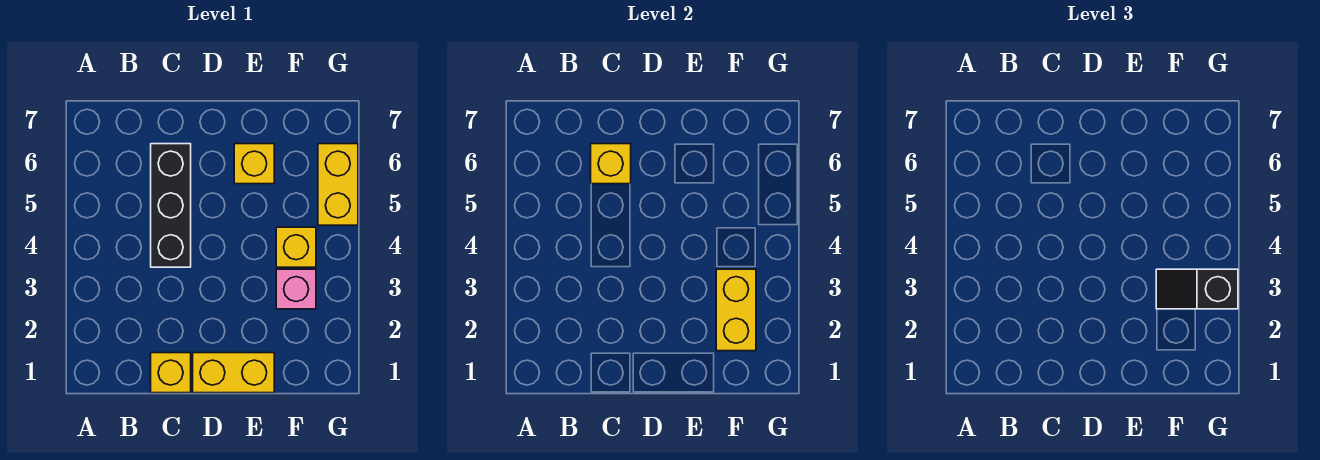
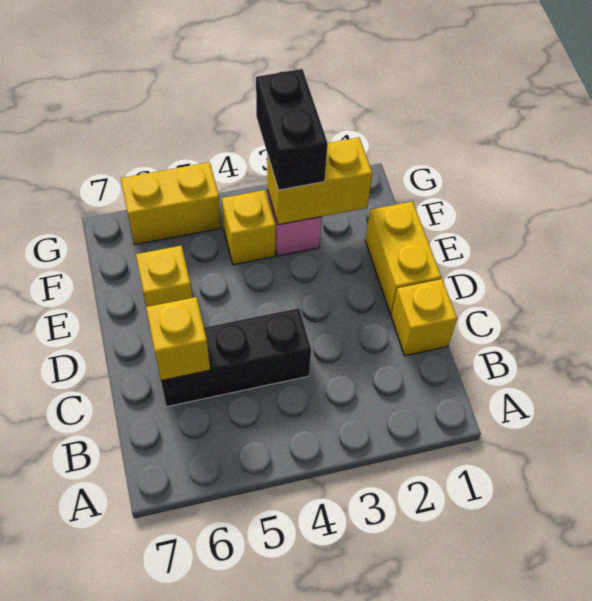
black slope F3:G3 level 3 top G -> black brick F3:G3 level 3

